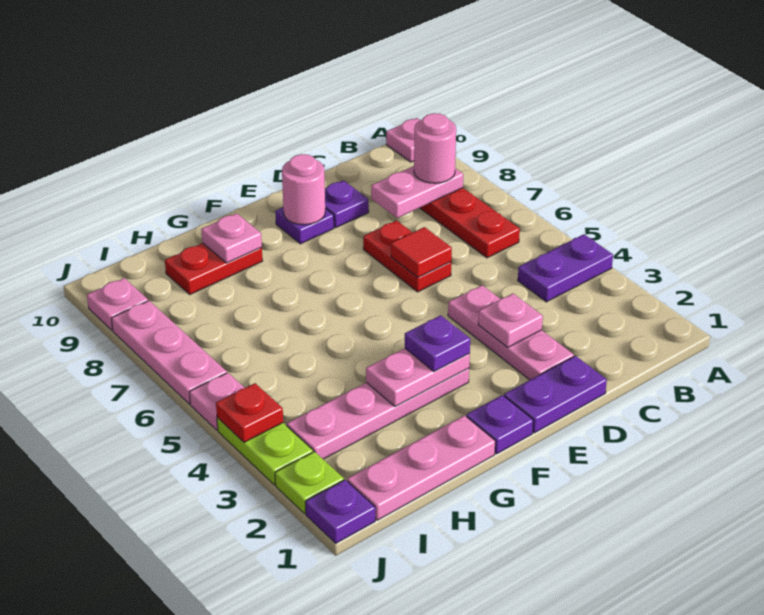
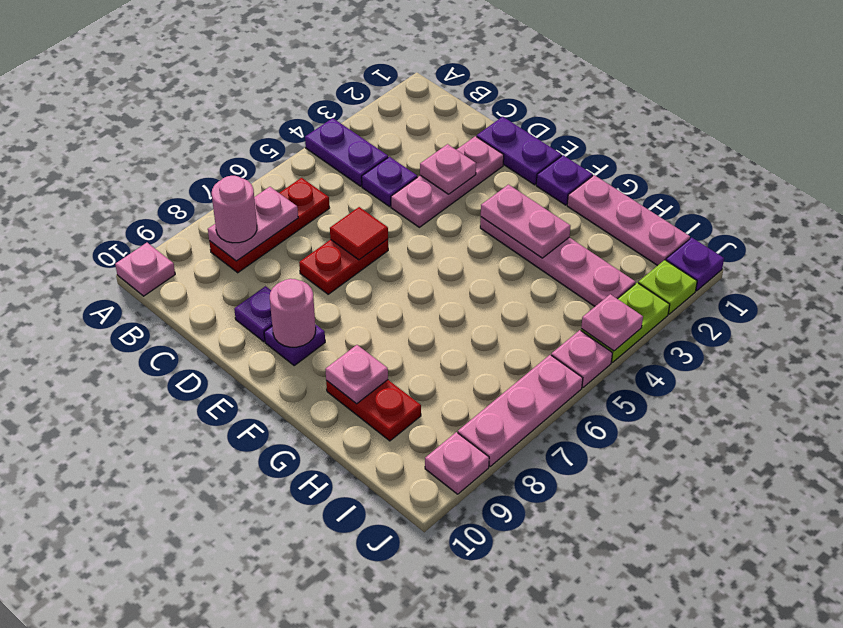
pink plate B8:C8 level 2 -> pink plate B7:B8 level 2
purple plate F3 level 3 -> purple plate C4 level 1
red plate J4 level 2 -> pink plate J4 level 2

